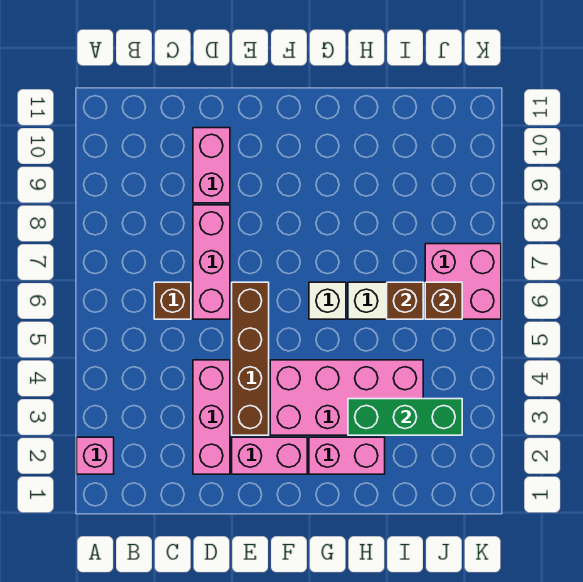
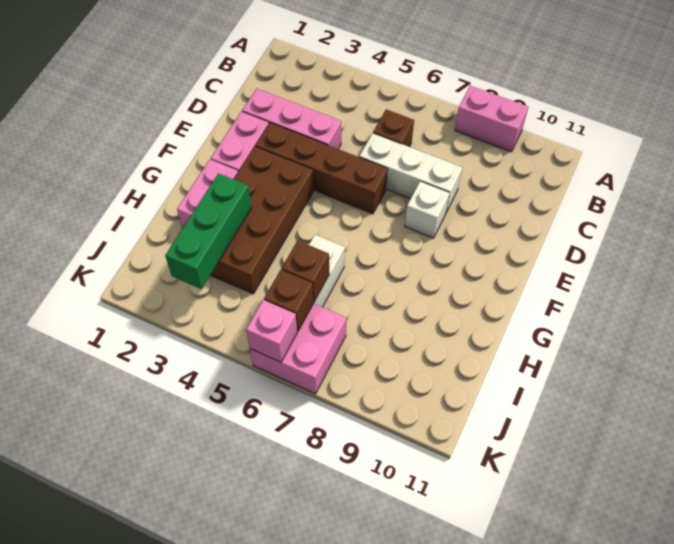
pink brick A2 level 1 -> pink brick K6 level 2
pink brick D6:D8 level 1 -> white brick D6:D8 level 1
pink brick D9:D10 level 1 -> pink brick A8:A9 level 1
pink brick F3:I4 level 1 -> brown brick F3:I4 level 1
white brick G6 level 1 -> white brick E8 level 1

